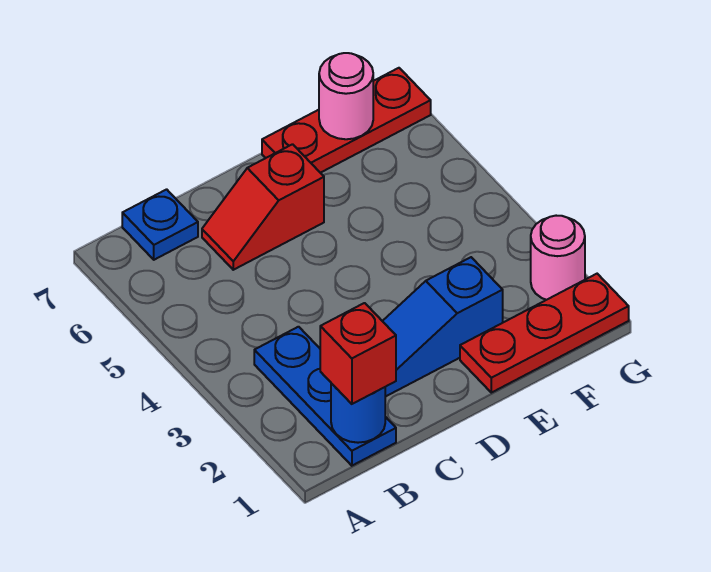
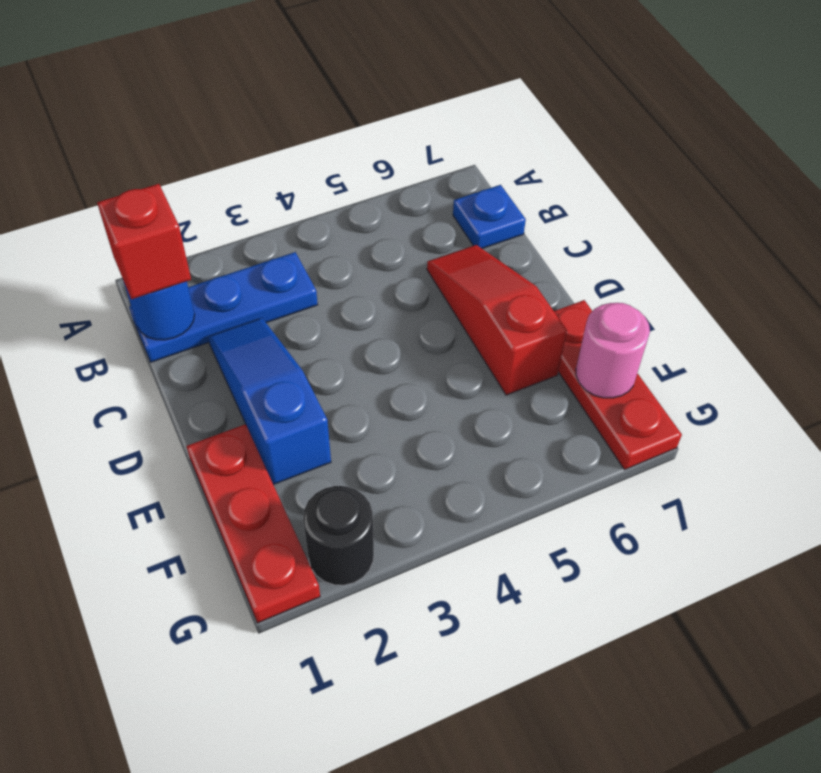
red slope C6:D6 level 1 top D -> red slope C6:E6 level 1 top E
pink round brick G2 level 1 -> black round brick G2 level 1

